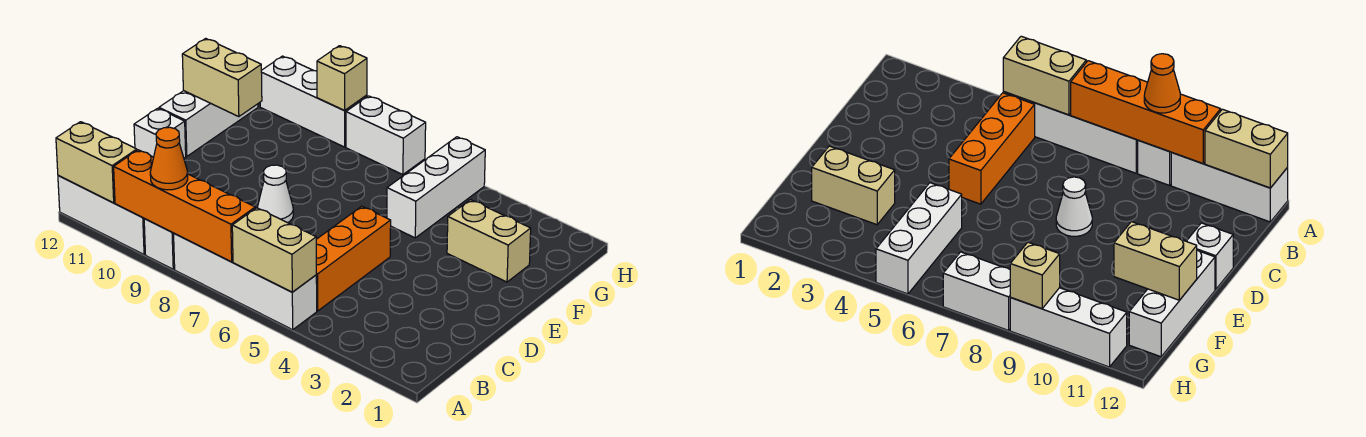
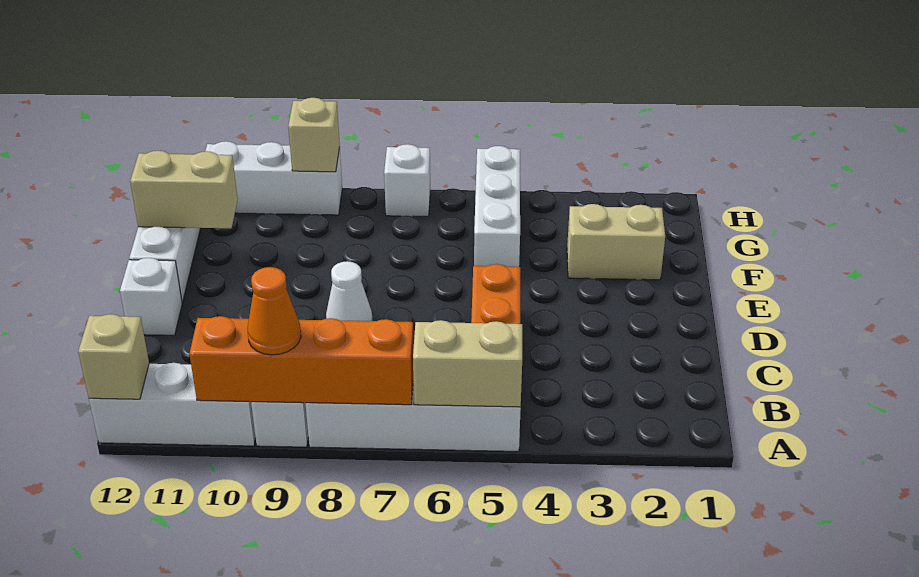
tan brick A11:A12 level 2 -> tan brick A12 level 2
white brick H7:H8 level 1 -> white brick H7 level 1

